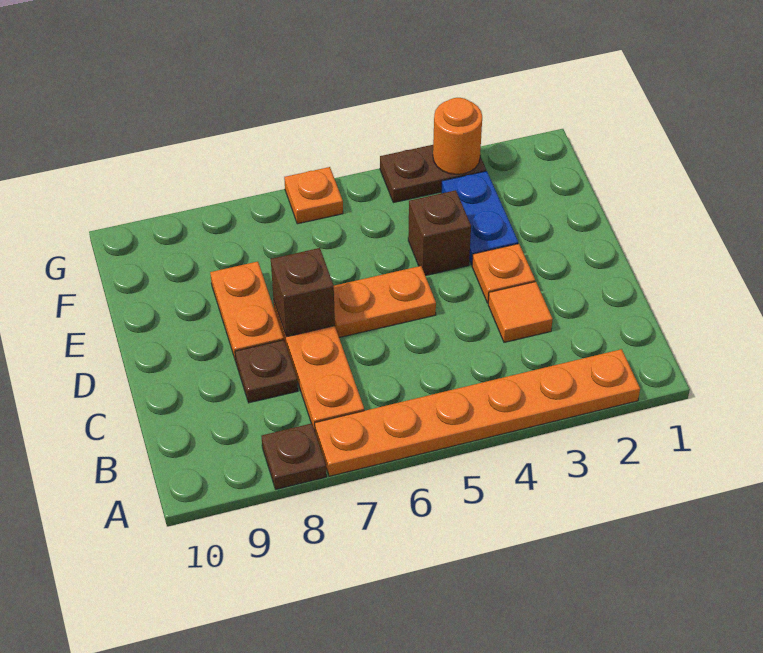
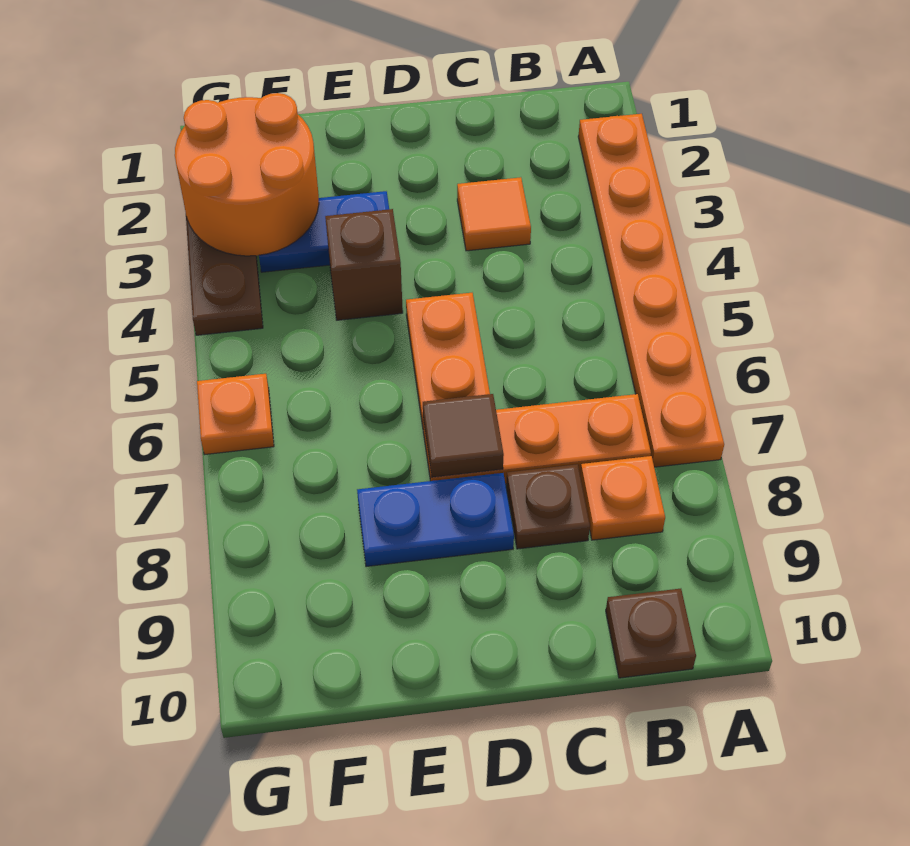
brown plate A8 level 1 -> brown plate B10 level 1
orange plate D3 level 1 -> orange plate B8 level 1
brown brick D7 level 2 -> brown tile D7 level 2
orange plate D8:E8 level 1 -> blue plate D8:E8 level 1
orange round brick G3 level 2 -> orange round brick F2:G3 level 2

